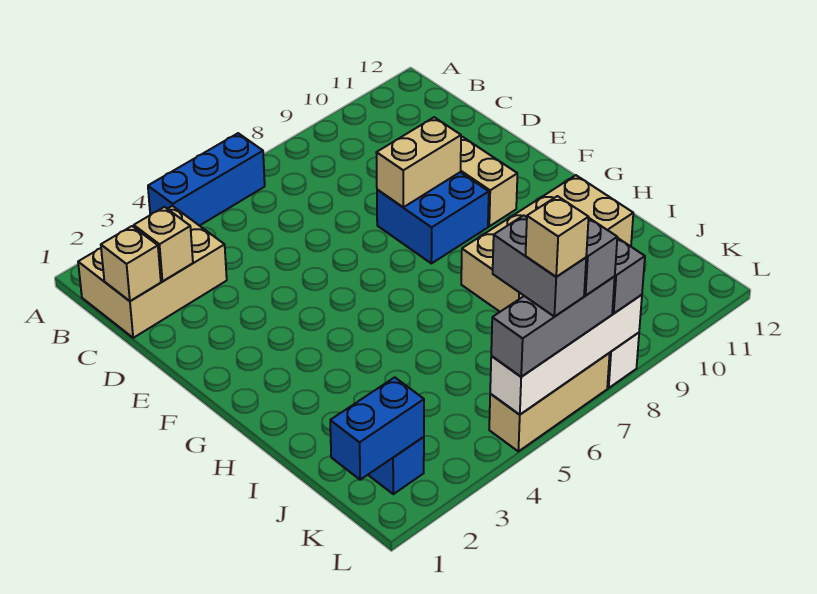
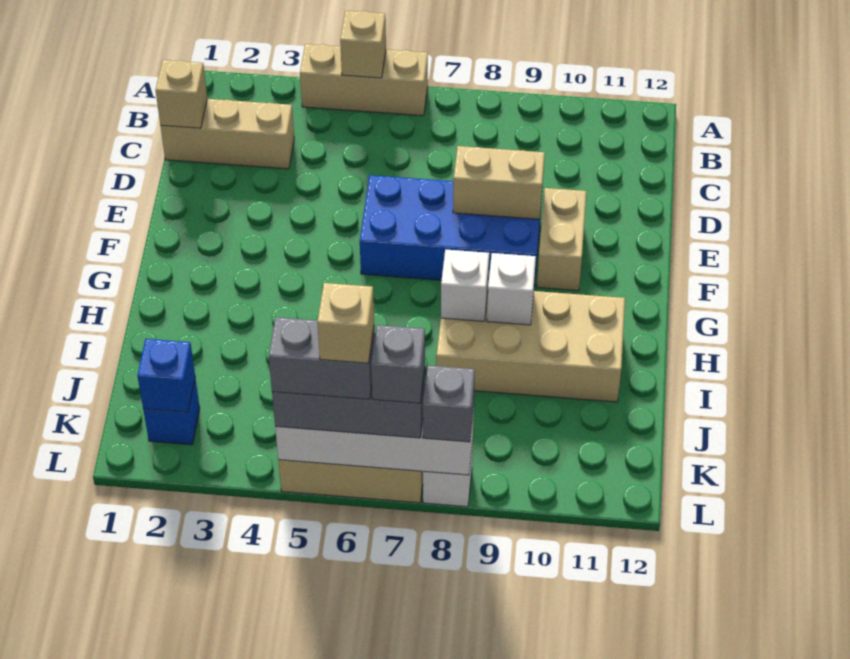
blue brick A4:A6 level 1 -> tan brick A4:A6 level 1
tan brick B1:C3 level 1 -> tan brick C1:C3 level 1
tan brick C2 level 2 -> tan brick A5 level 2
blue brick E8:F9 level 1 -> blue brick E6:F9 level 1
none -> white brick H8 level 2
none -> white brick H9 level 2
blue brick K1:K2 level 2 -> blue brick K2 level 2
grey brick K6:L6 level 4 -> grey brick L5:L6 level 4

